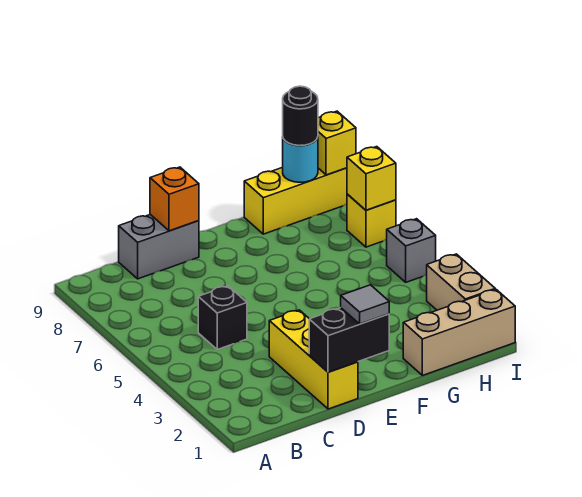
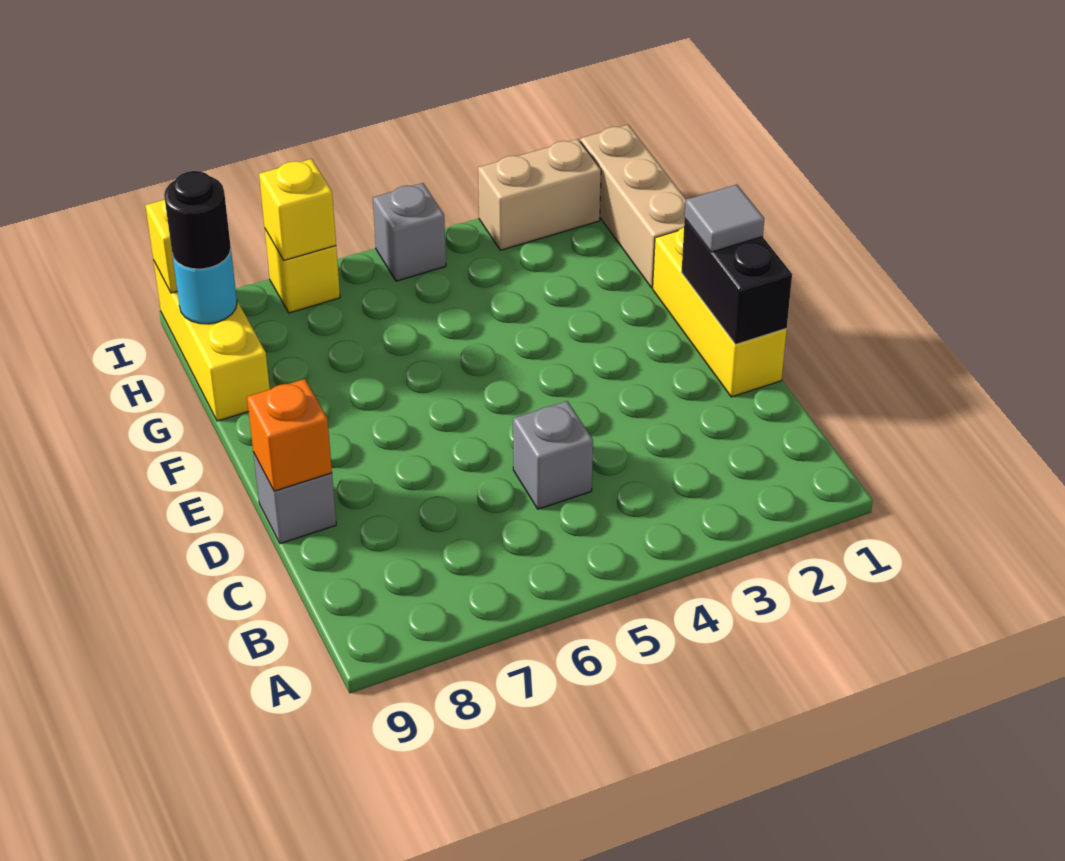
black brick C5 level 1 -> grey brick C5 level 1
grey brick C9:D9 level 1 -> grey brick D9 level 1
yellow brick D1:D3 level 1 -> yellow brick D1:F1 level 1

